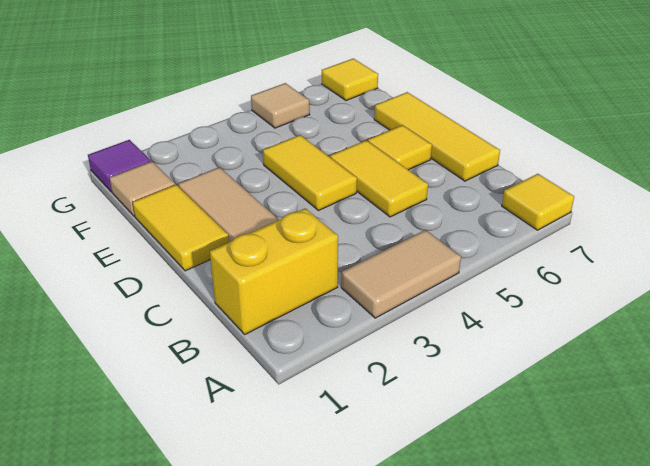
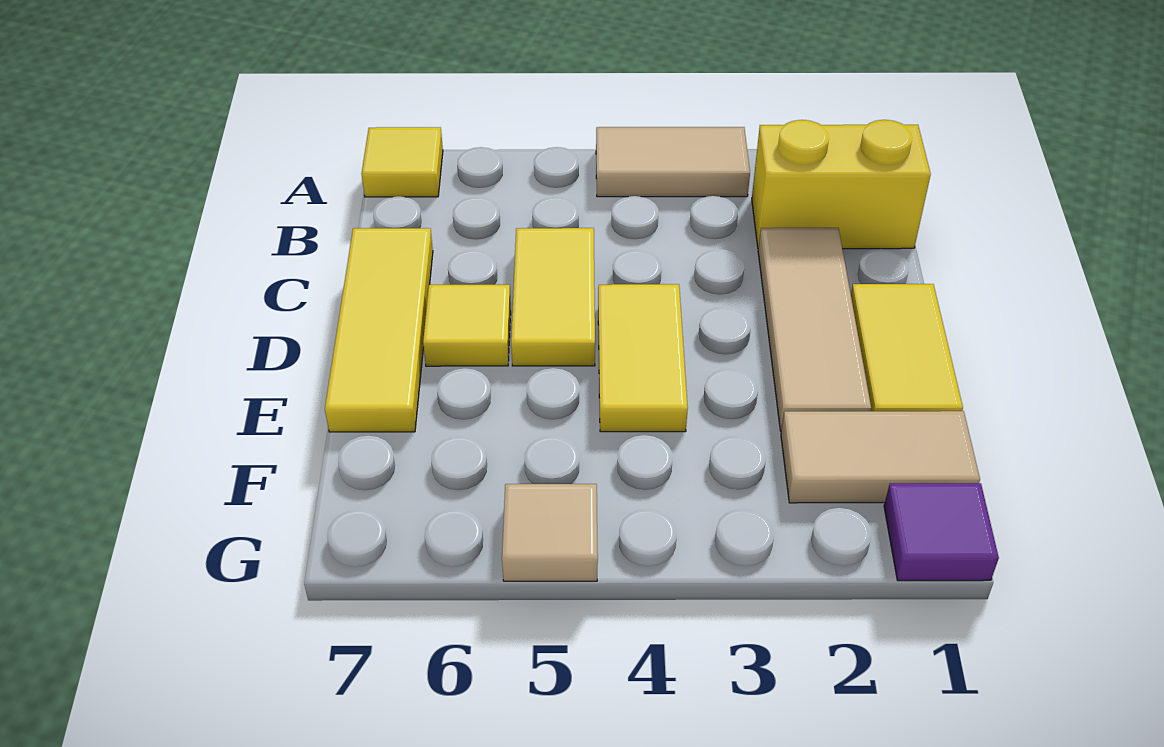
tan tile F1 level 1 -> tan tile F1:F2 level 1
yellow tile G7 level 1 -> none

